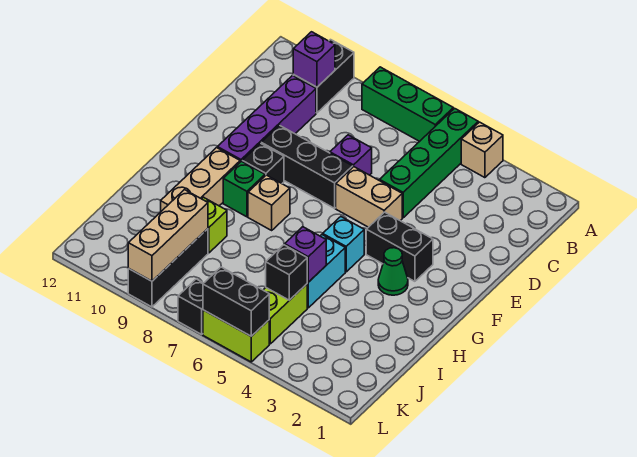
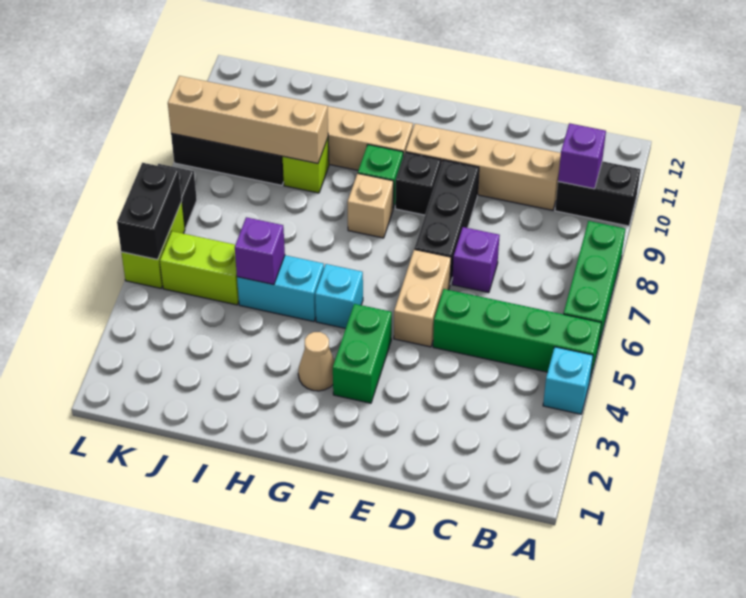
tan brick A4 level 1 -> cyan brick A4 level 1
purple brick C10:F10 level 1 -> tan brick C10:F10 level 1
black brick F3:F4 level 1 -> green brick F3:F4 level 1
green cone G3 level 1 -> tan cone G3 level 1
black brick J5 level 2 -> none
tan brick J9:L9 level 2 -> tan brick I9:L9 level 2

